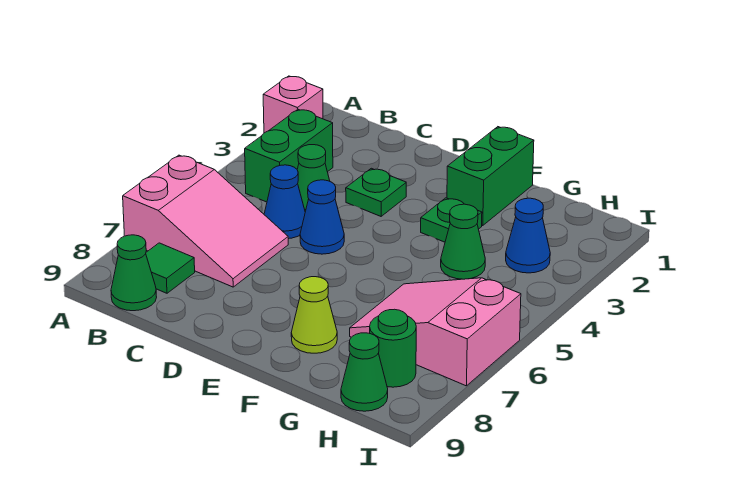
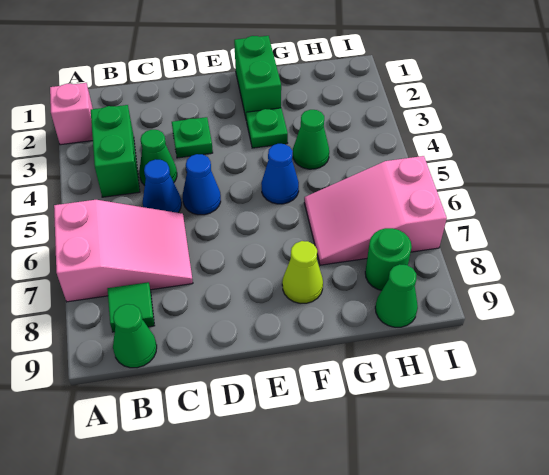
blue cone H3 level 1 -> blue cone F5 level 1

